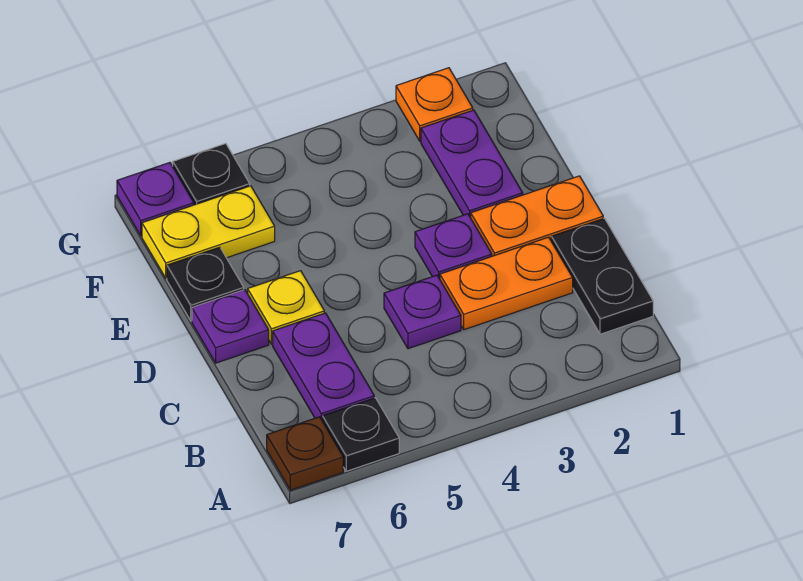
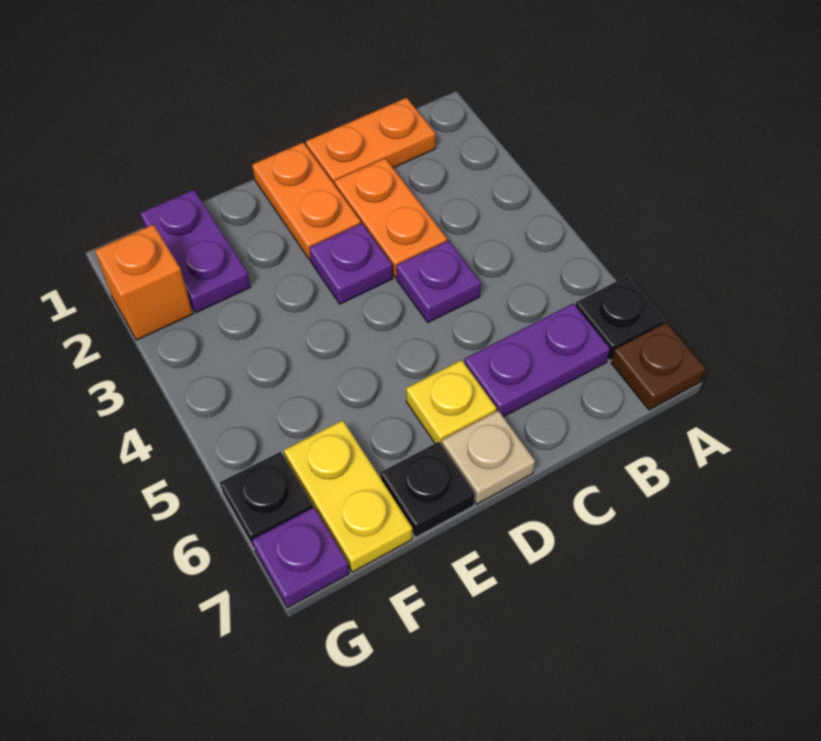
black plate B1:C1 level 1 -> orange plate B1:C1 level 1
purple plate D7 level 1 -> tan plate D7 level 1
purple plate E2:F2 level 1 -> purple plate F1:F2 level 1
orange plate G2 level 1 -> orange brick G2 level 1

